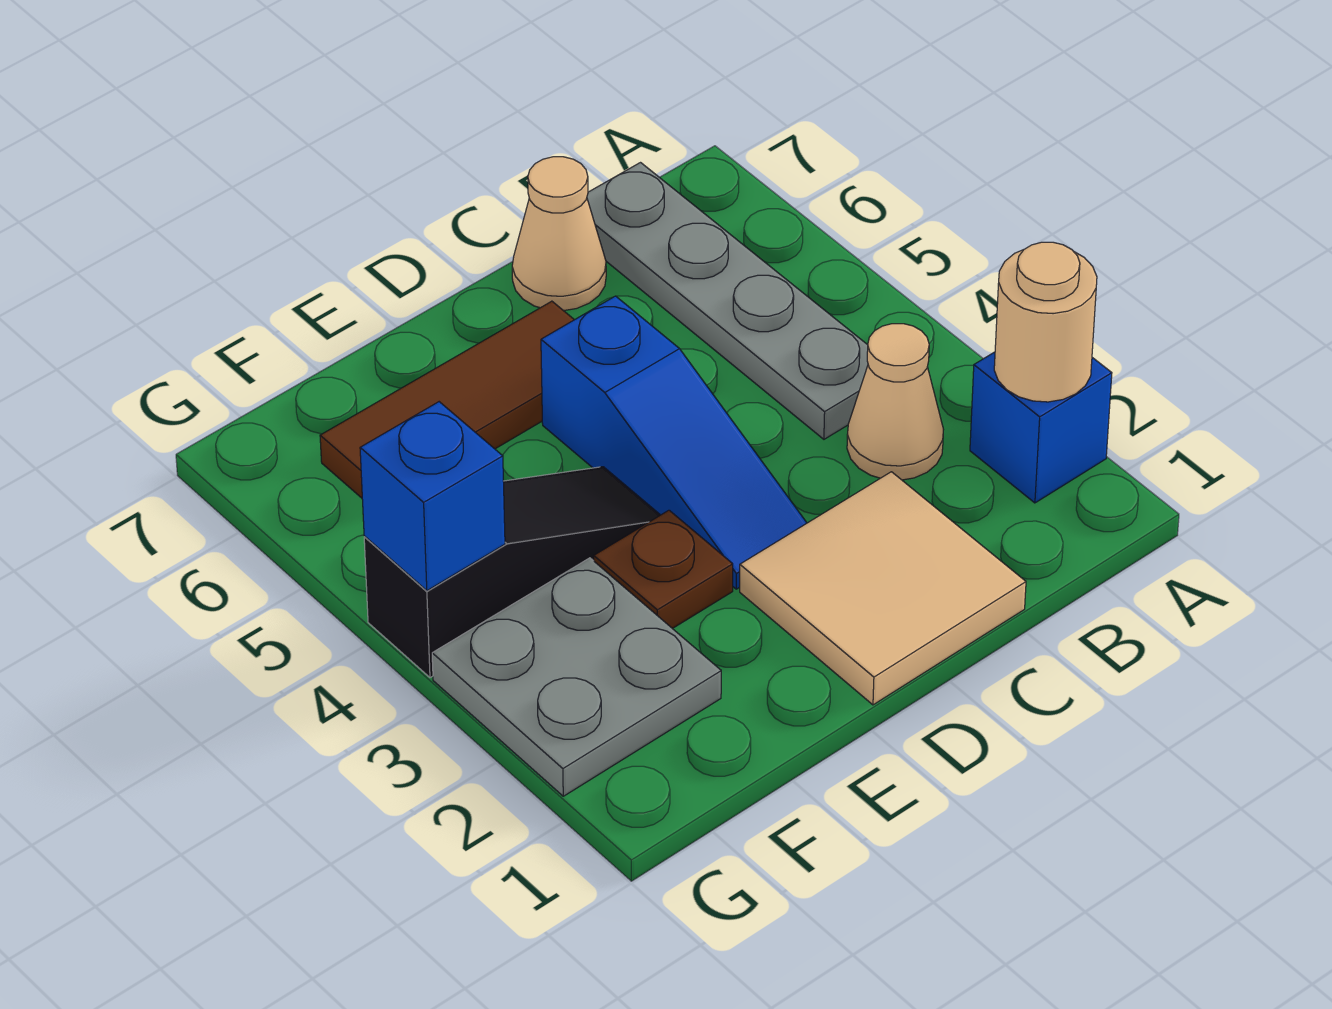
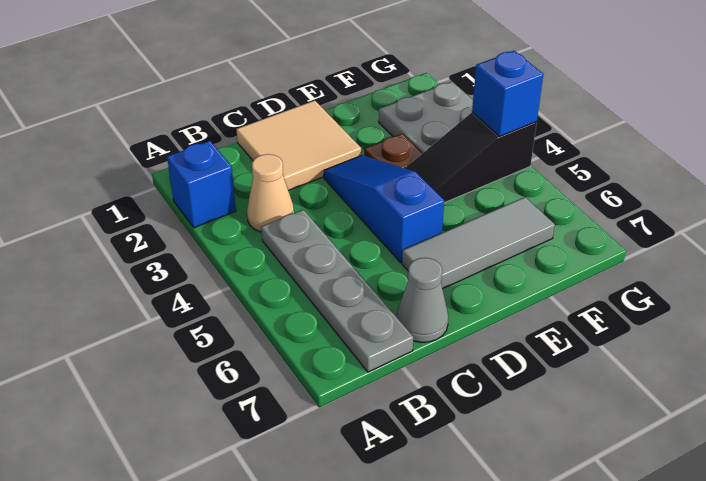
tan round brick A2 level 2 -> none
tan cone C7 level 1 -> grey cone C7 level 1
brown tile D6:F6 level 1 -> grey tile D6:F6 level 1

